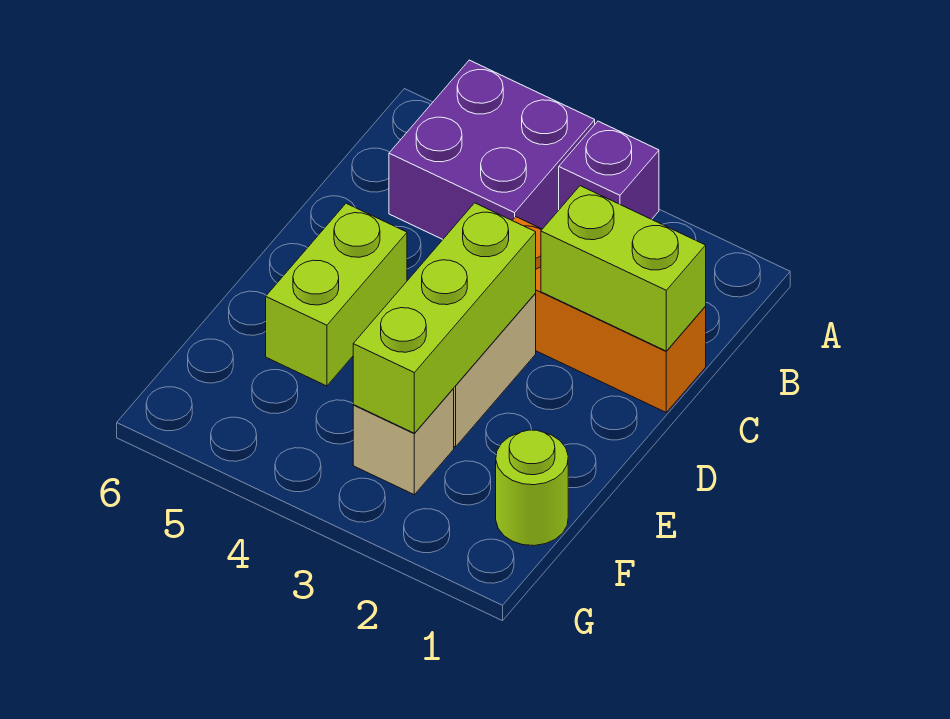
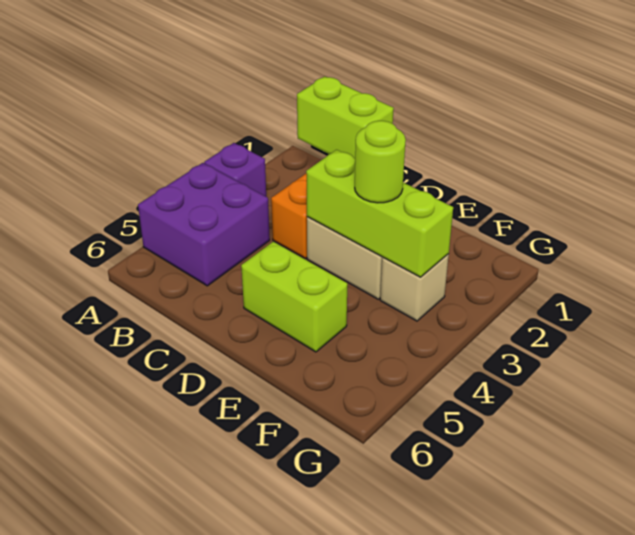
lime brick C1:C2 level 2 -> lime brick B1:C1 level 2
lime round brick F1 level 1 -> lime round brick E3 level 3

